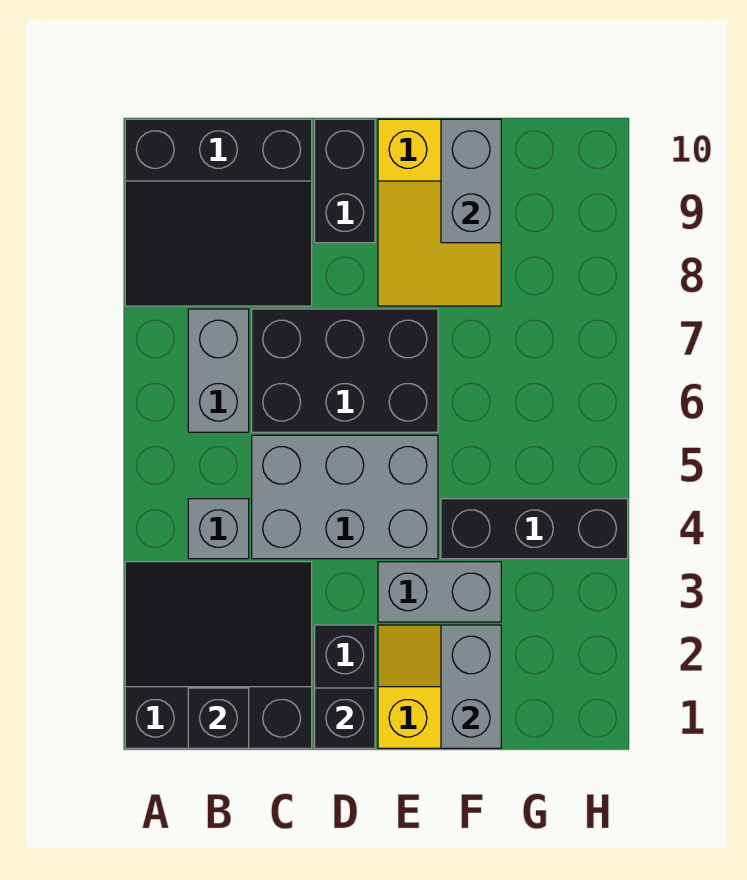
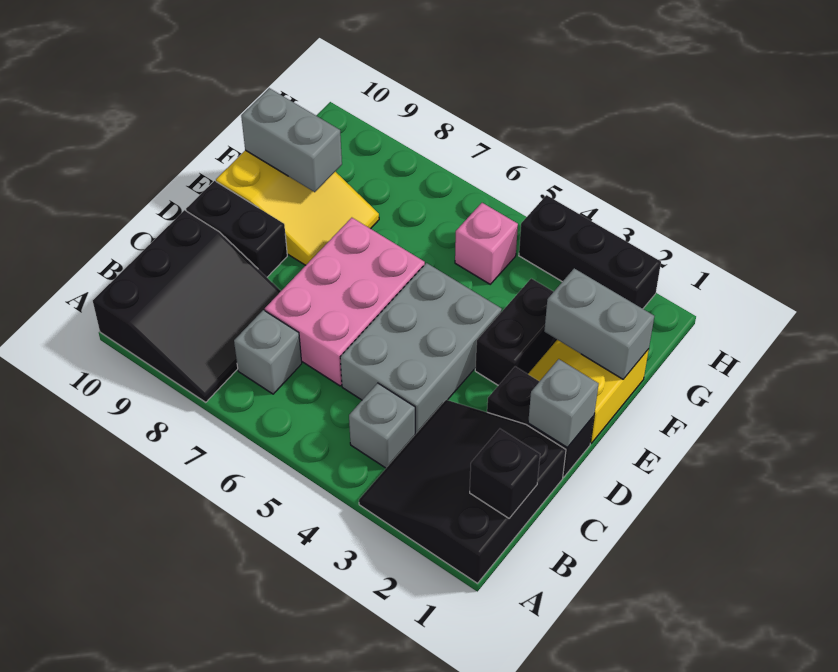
grey brick B6:B7 level 1 -> grey brick B7 level 1
black brick C6:E7 level 1 -> pink brick C6:E7 level 1
black brick D1 level 2 -> grey brick D1 level 2
grey brick E3:F3 level 1 -> black brick E3:F3 level 1
black brick F4:H4 level 1 -> black brick H2:H4 level 1
none -> pink brick G5 level 1

